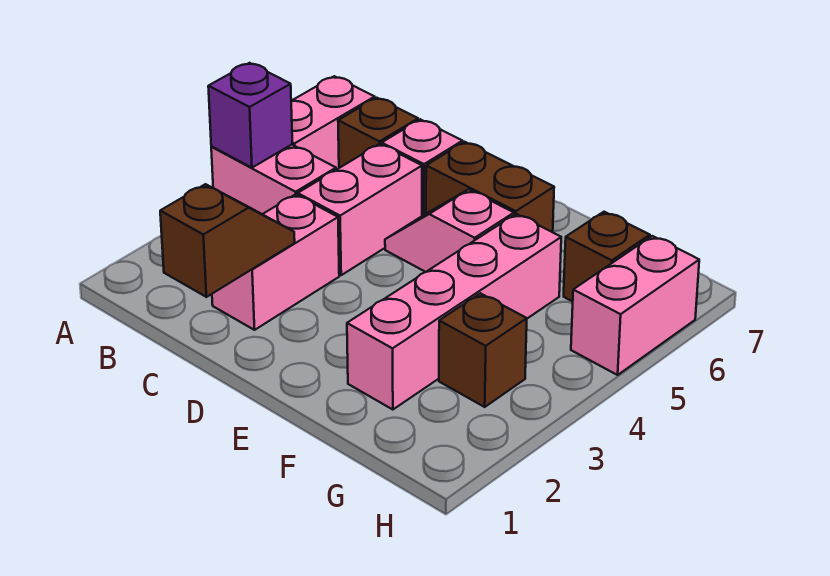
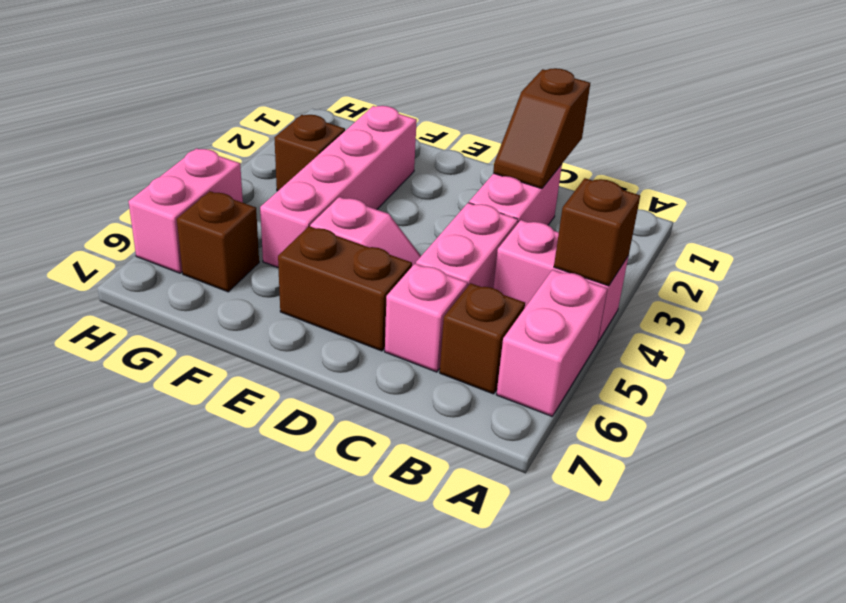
purple brick A4 level 2 -> brown brick A4 level 2

